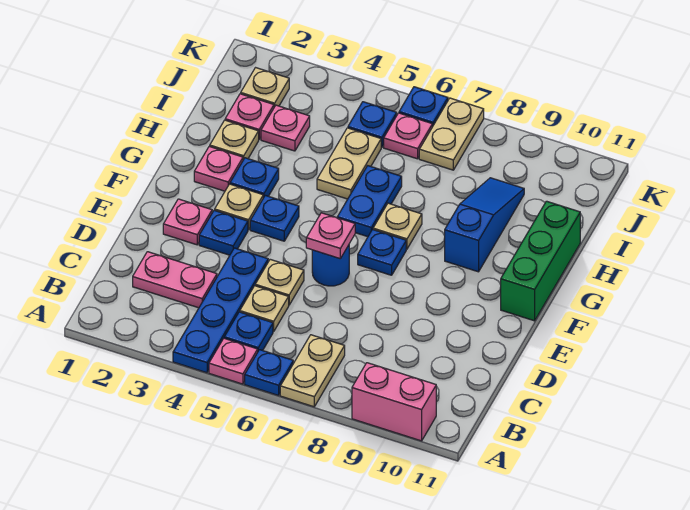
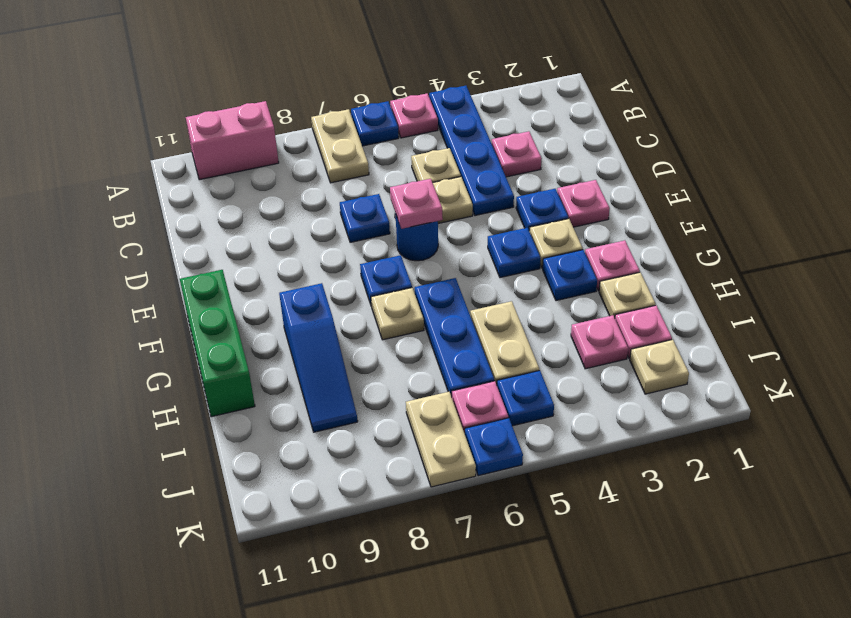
blue plate B5 level 1 -> blue plate D7 level 1
pink plate C2:C3 level 1 -> pink plate C3 level 1
blue plate G6:H6 level 1 -> blue plate G6:I6 level 1

